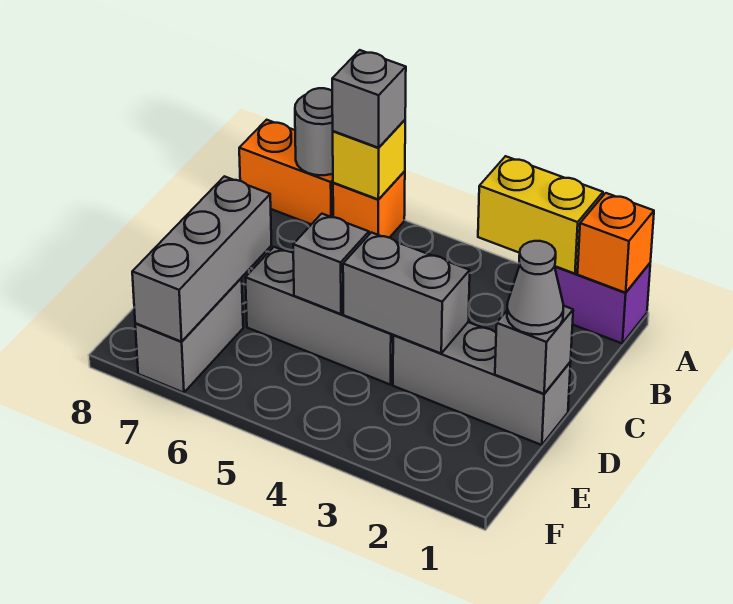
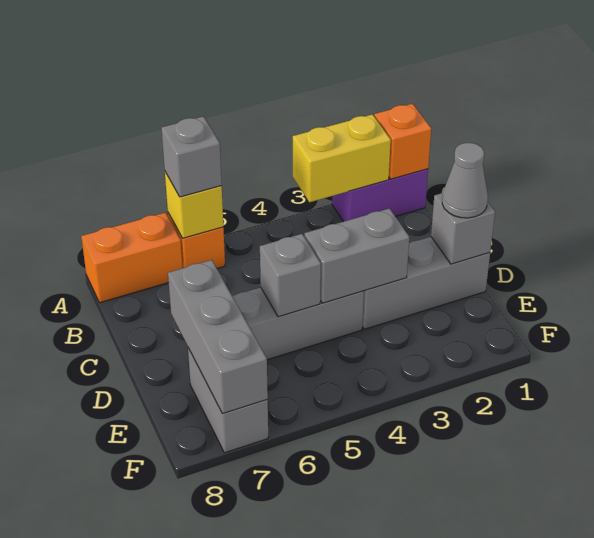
grey round brick A7 level 2 -> none

